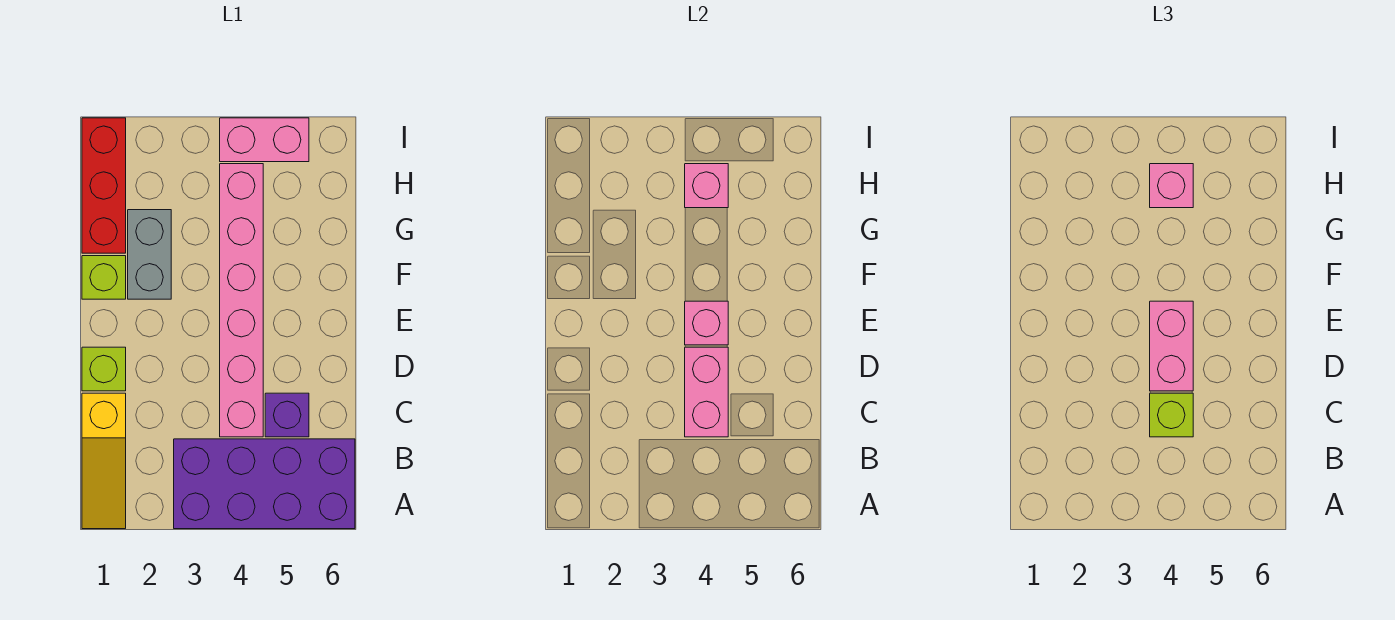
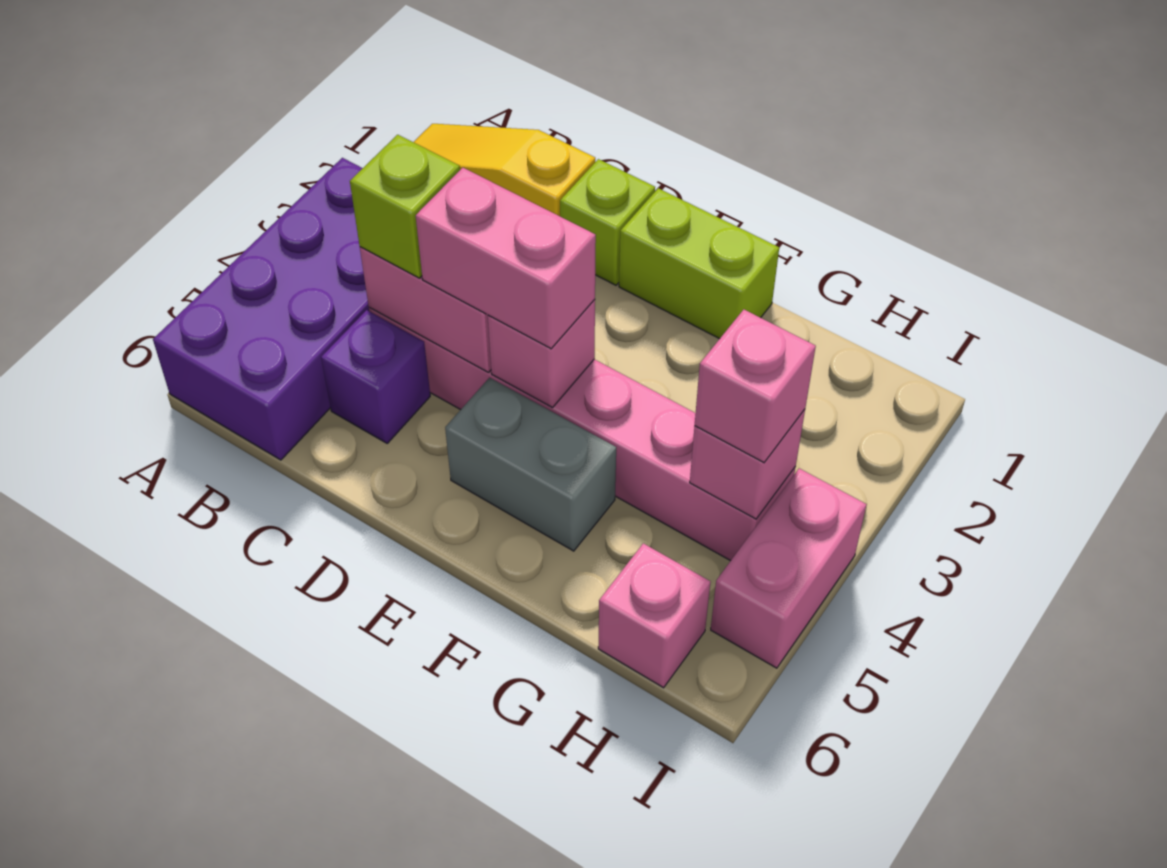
lime brick F1 level 1 -> lime brick E1:F1 level 1
grey brick F2:G2 level 1 -> grey brick E5:F5 level 1
red brick G1:I1 level 1 -> none
none -> pink brick H6 level 1

